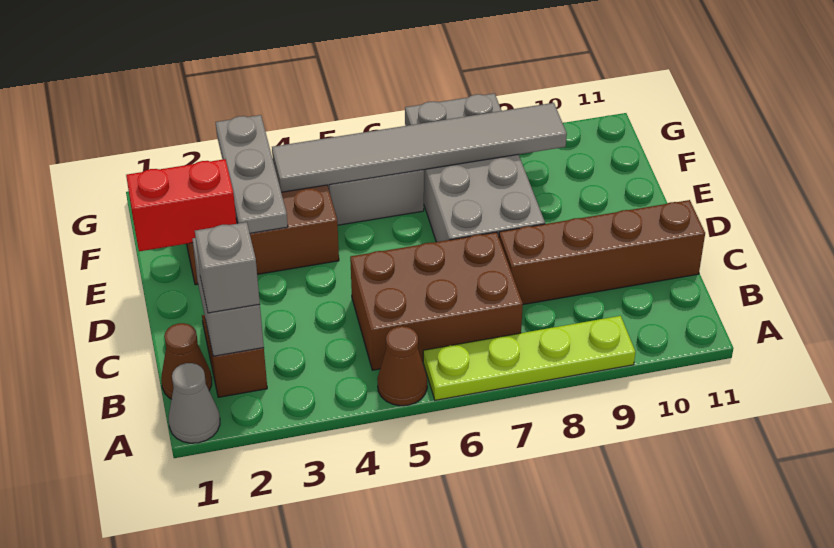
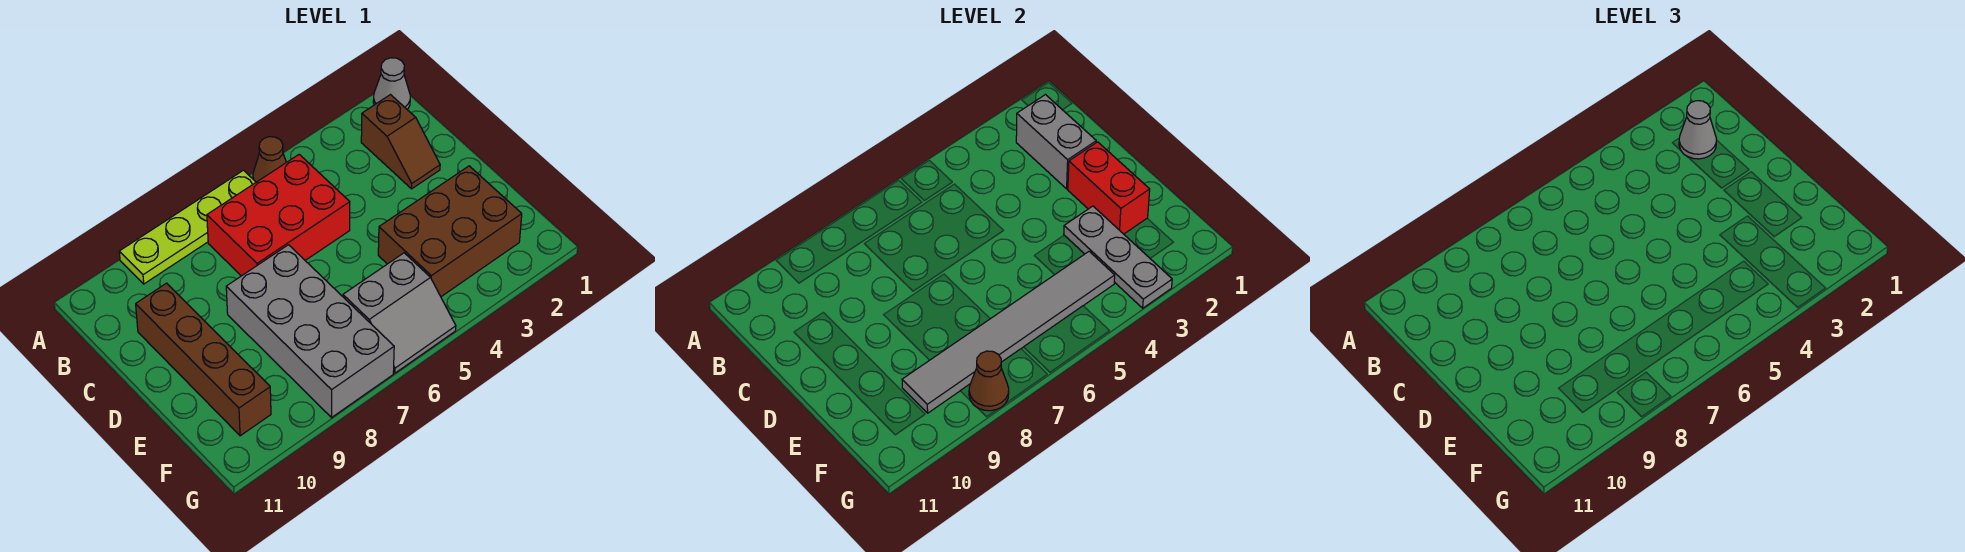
brown cone B1 level 1 -> brown cone G8 level 2
grey brick B2 level 3 -> grey cone B2 level 3
brown brick B5:C7 level 1 -> red brick B5:C7 level 1
brown brick C8:C11 level 1 -> brown brick C10:F10 level 1
red brick E1:E2 level 2 -> red brick D2:E2 level 2

